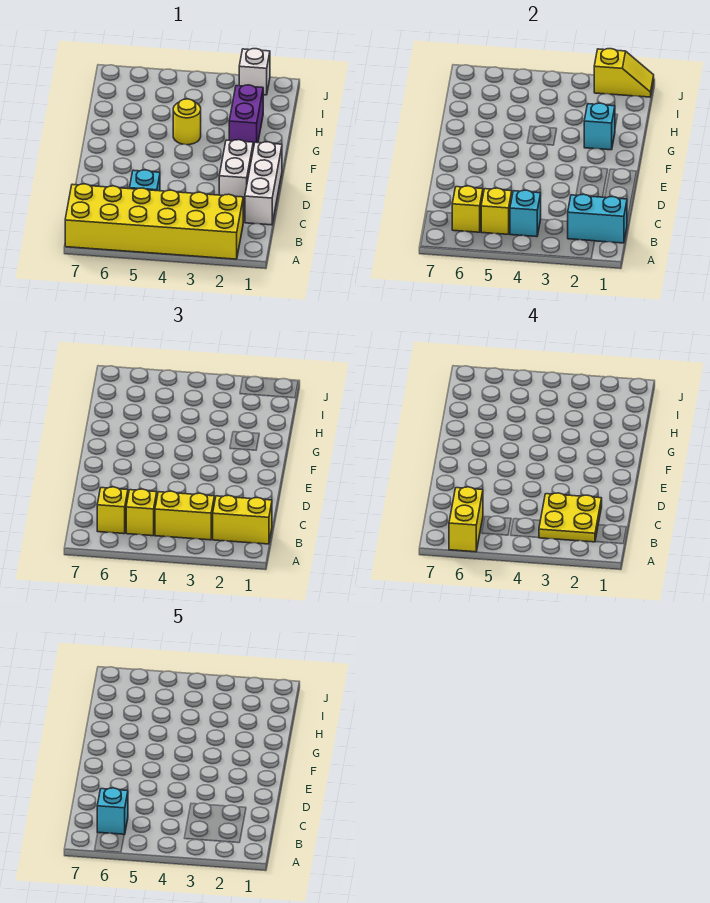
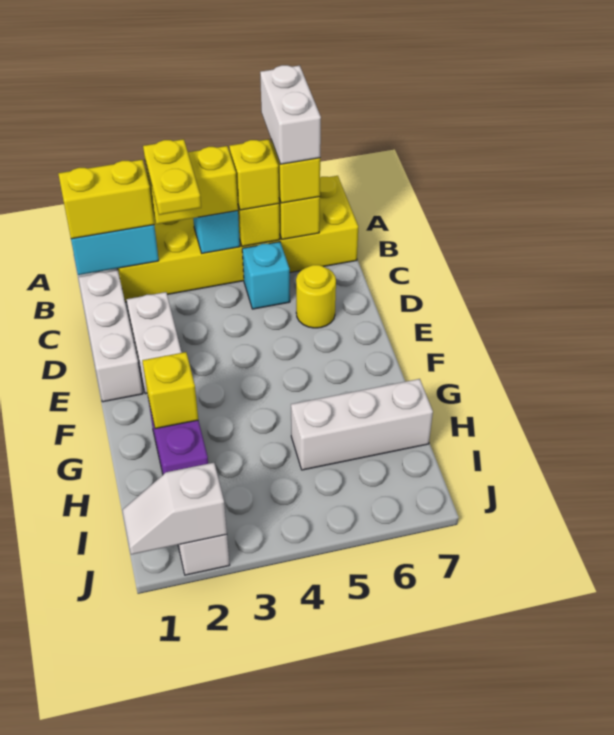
yellow brick A6:B6 level 4 -> white brick A6:B6 level 4
yellow plate B2:C3 level 4 -> yellow plate B3:C3 level 4
cyan brick B6 level 5 -> none
cyan brick G2 level 2 -> yellow brick G2 level 2
yellow round brick G4 level 1 -> yellow round brick D6 level 1
none -> white brick H5:H7 level 1
yellow slope J1:J2 level 2 top 2 -> white slope J1:J2 level 2 top 2

